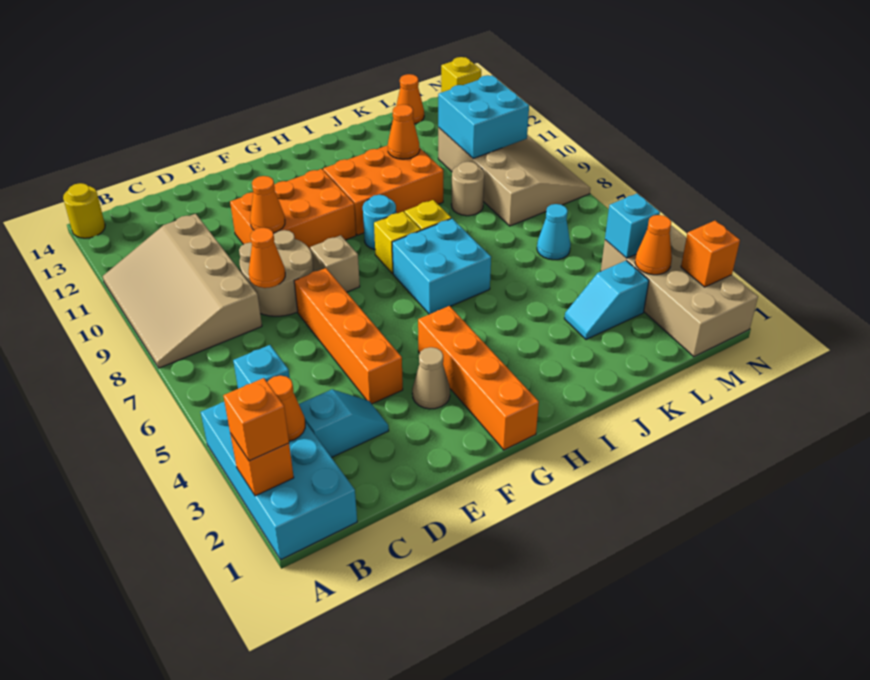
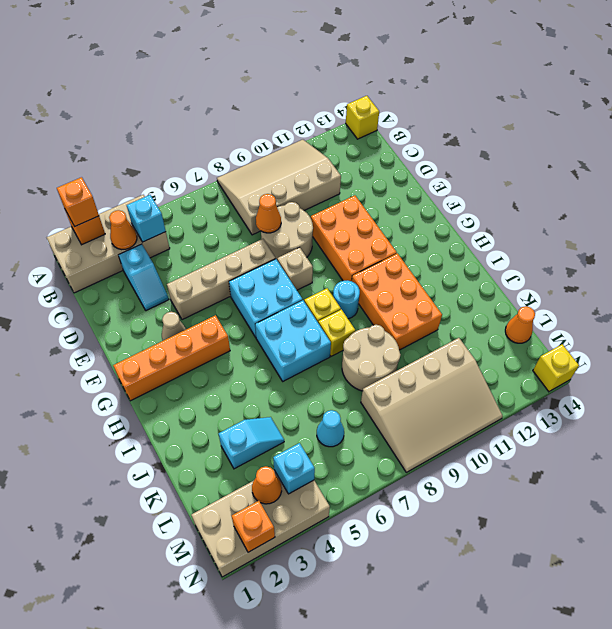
cyan brick A1:B4 level 1 -> tan brick A1:B4 level 1
yellow round brick A14 level 1 -> yellow brick A14 level 1
orange brick E4:E7 level 1 -> tan brick E4:E7 level 1
orange cone E10 level 2 -> none
orange cone J11 level 2 -> none
cyan slope K3:L3 level 1 top L -> cyan slope K3:K4 level 1 top 3
tan round brick K9 level 1 -> tan round brick J8:K9 level 1
cyan brick L10:M11 level 2 -> cyan brick F6:G7 level 1

